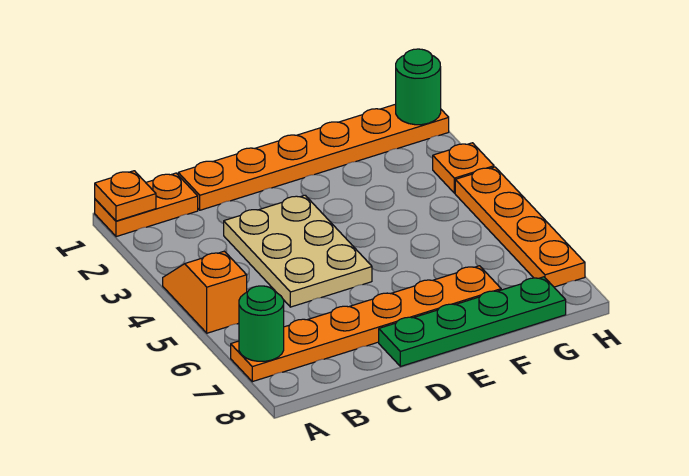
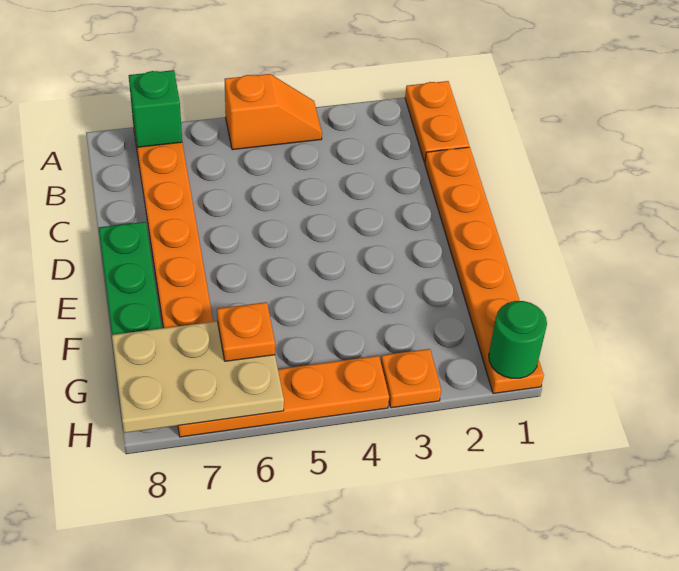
orange plate A1 level 2 -> orange plate G6 level 3
green round brick A7 level 2 -> green brick A7 level 2
tan plate C3:D5 level 1 -> tan plate G6:H8 level 2

